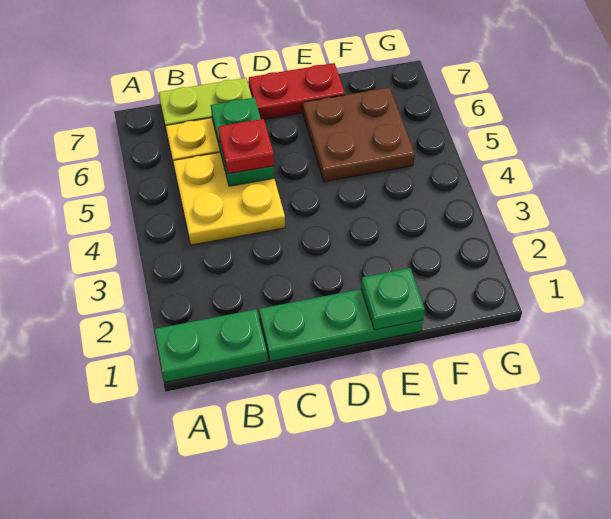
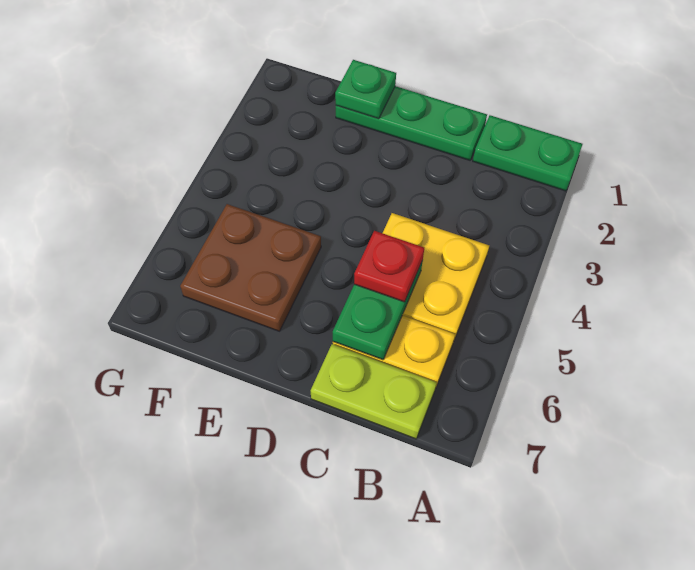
red plate D7:E7 level 1 -> none

